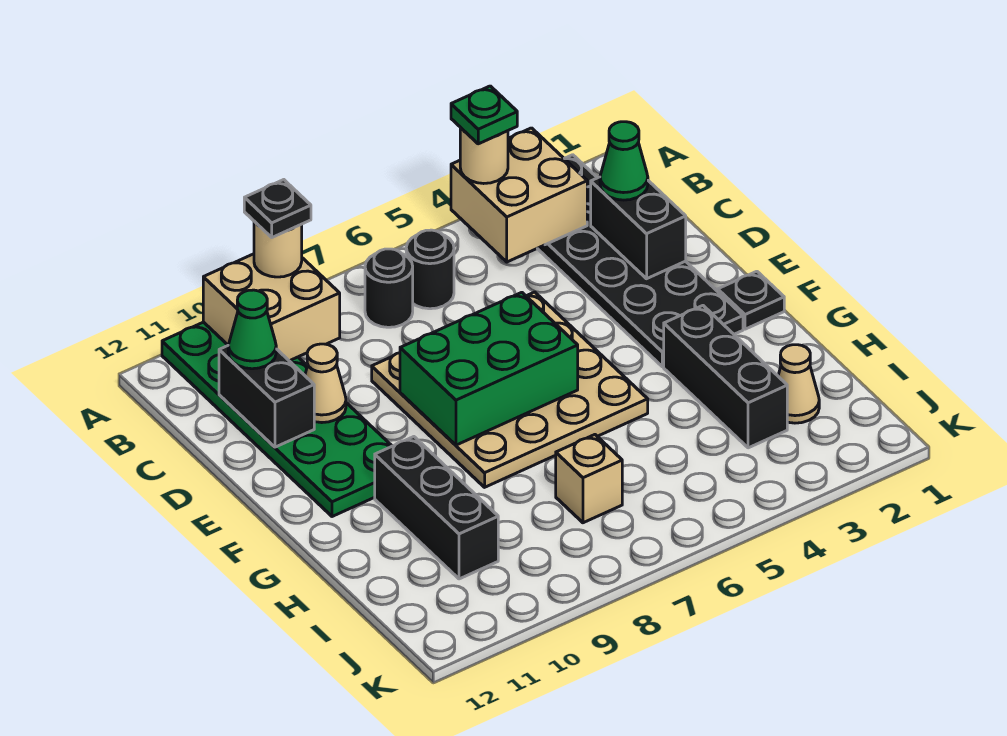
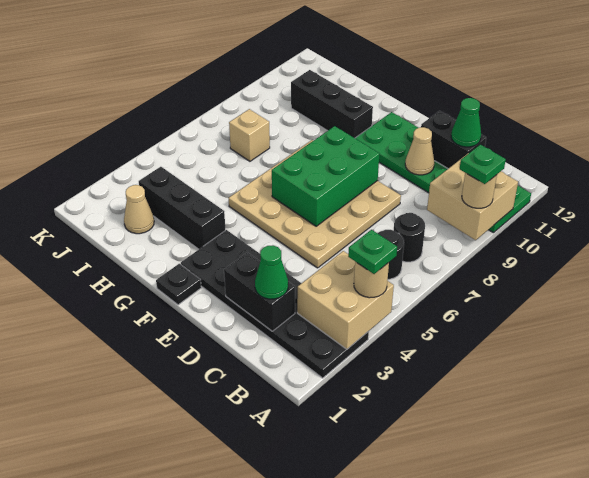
black plate A9 level 4 -> green plate A9 level 4

